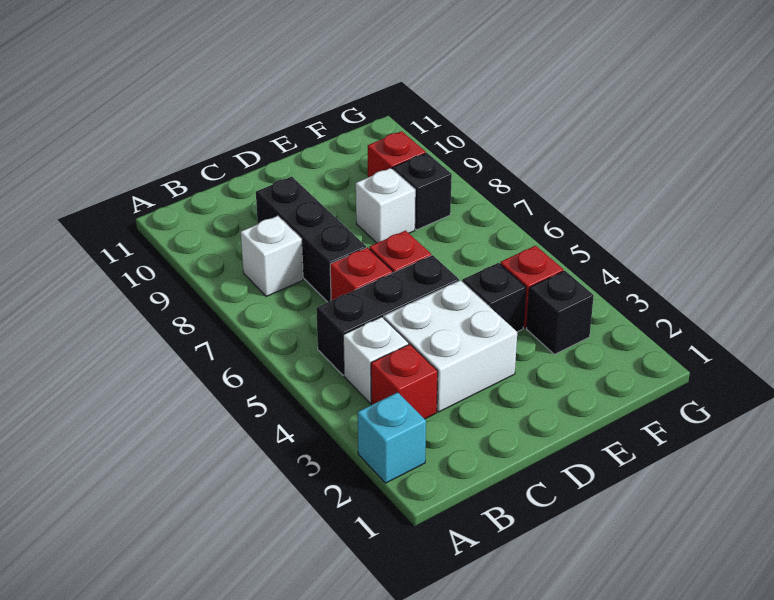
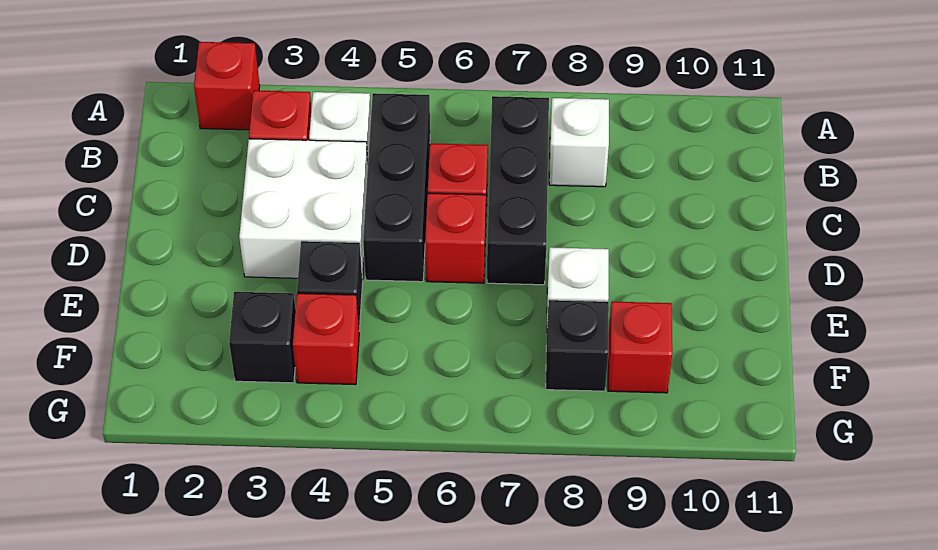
cyan brick A2 level 1 -> red brick A2 level 1
black brick C7:C9 level 1 -> black brick B7:D7 level 1

